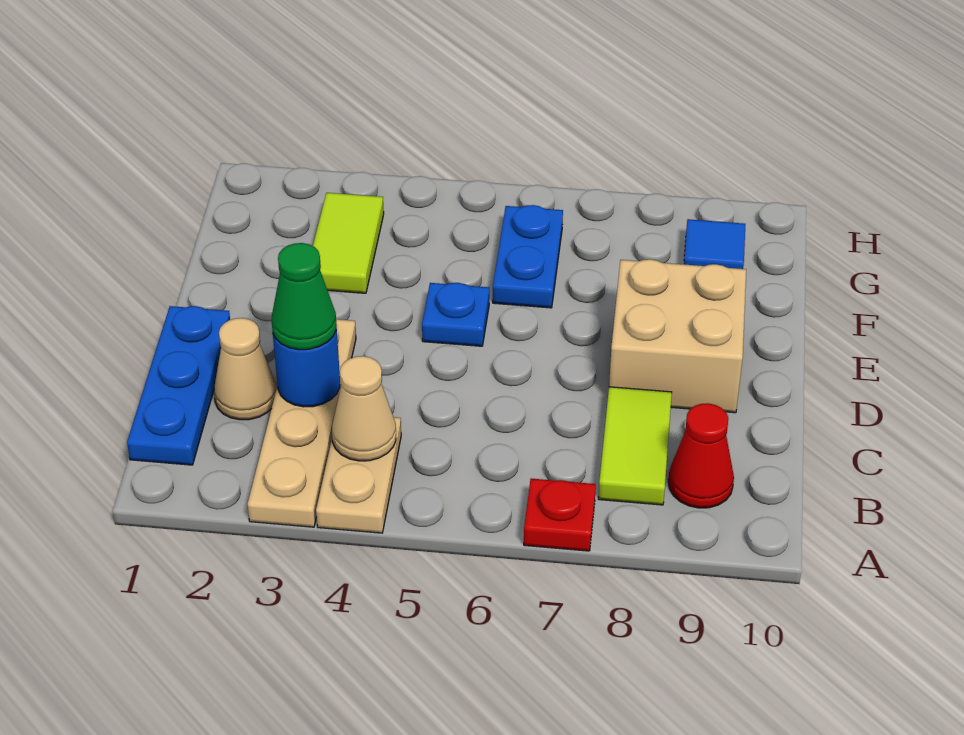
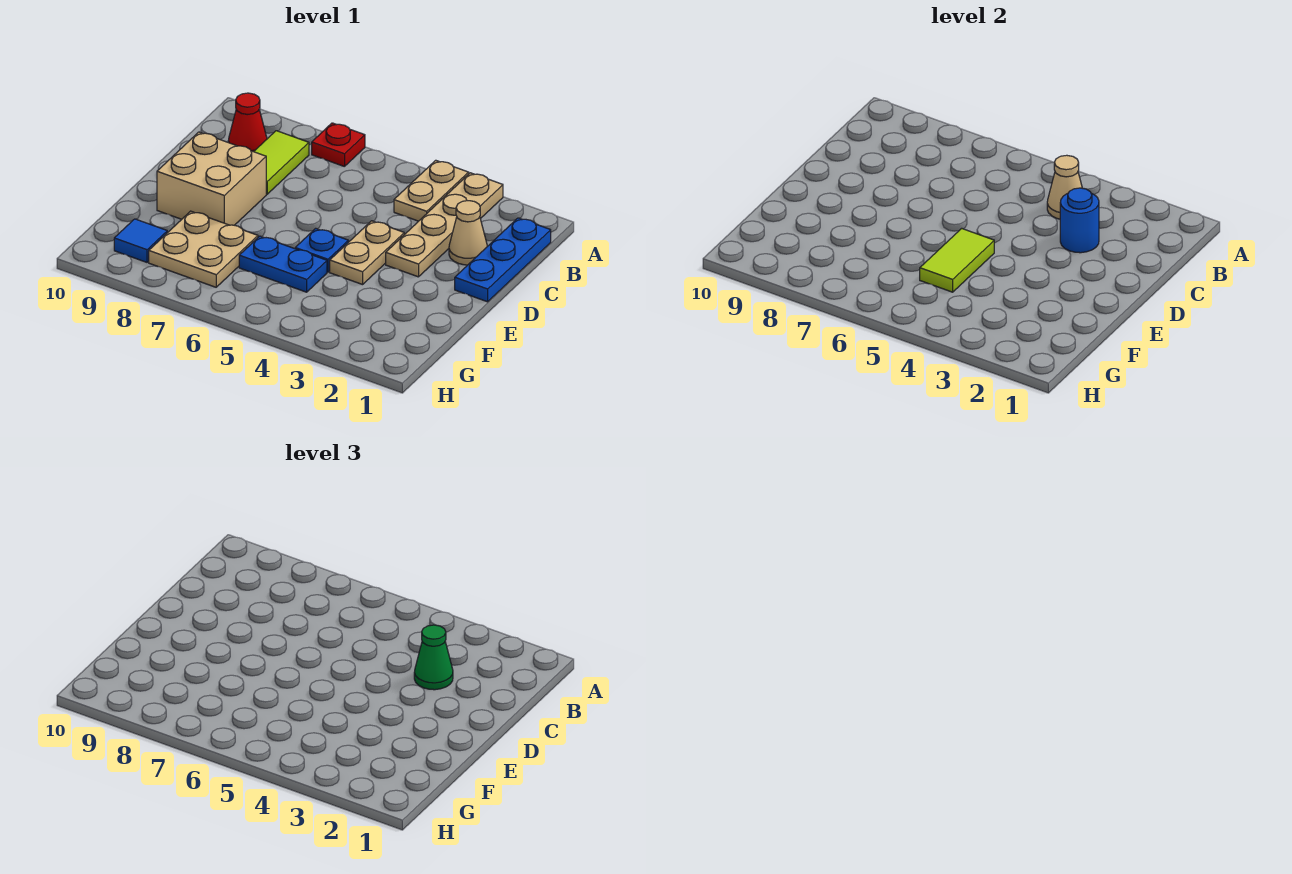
none -> tan plate D4:E4 level 1
lime tile F3:G3 level 1 -> lime tile E5:F5 level 2
blue plate F6:G6 level 1 -> blue plate F5:F6 level 1
none -> tan plate F7:G8 level 1

